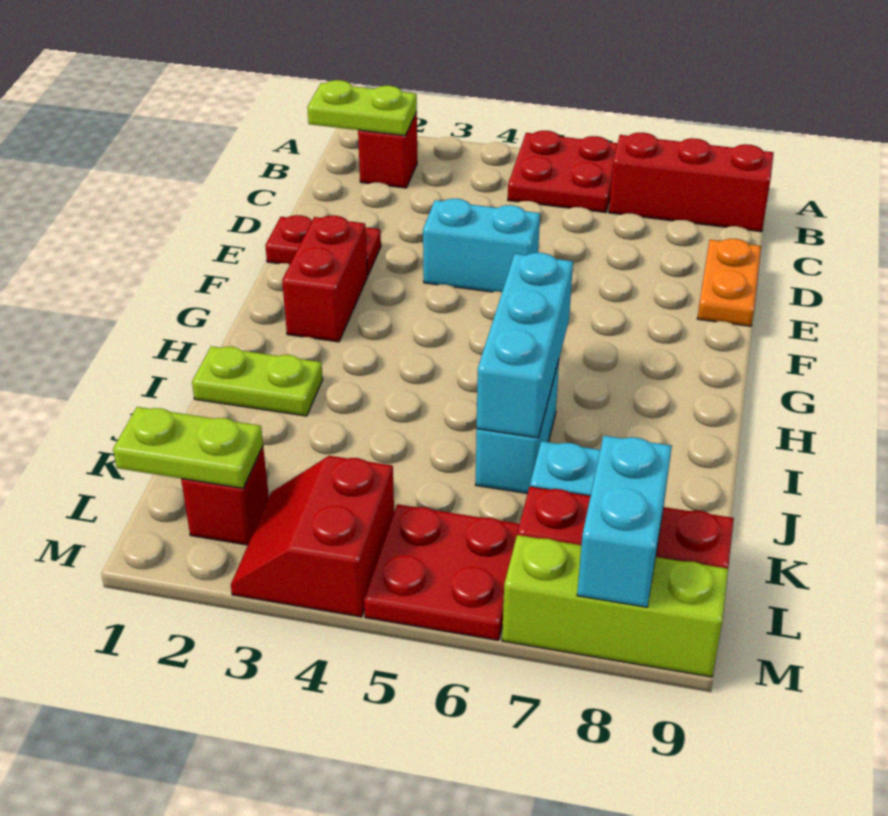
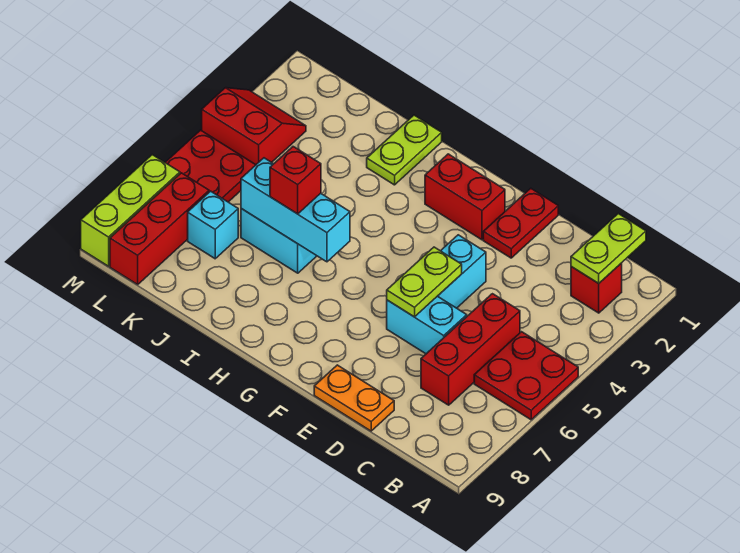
red brick B7:B9 level 1 -> red brick C5:C7 level 1
lime plate L1:L2 level 2 -> lime plate E5:E6 level 2
red brick L2 level 1 -> red brick I6 level 3
cyan brick L8:M8 level 2 -> cyan brick D6:E6 level 1

